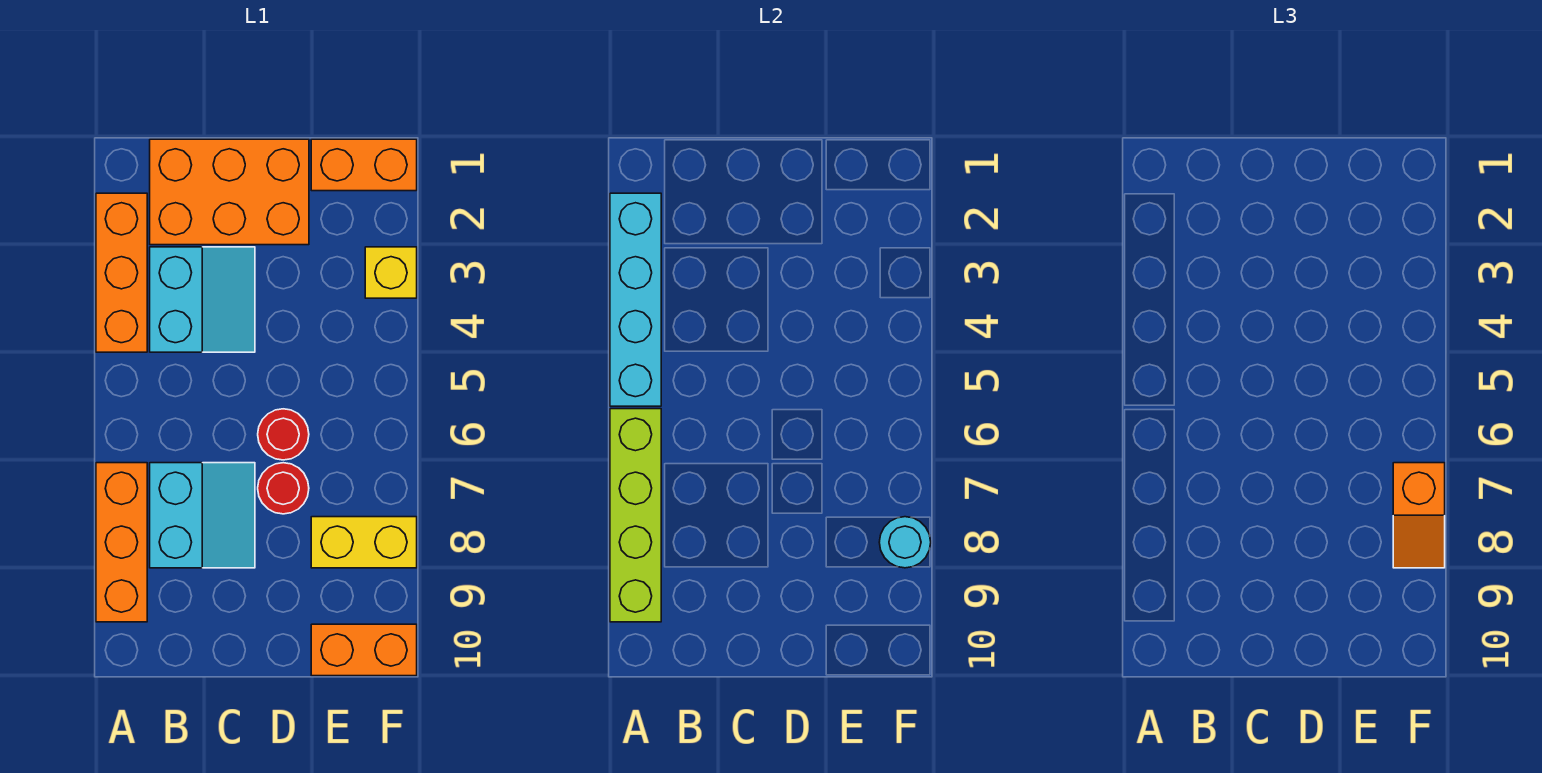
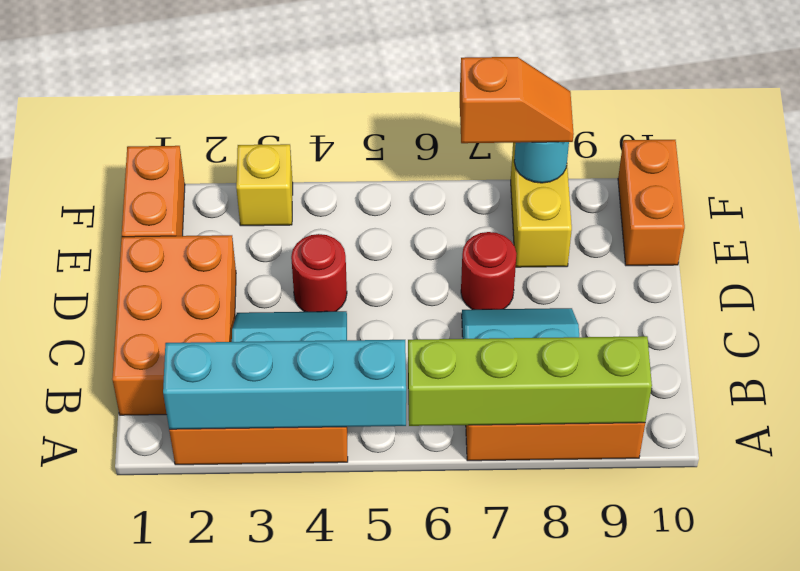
red round brick D6 level 1 -> red round brick D4 level 1

